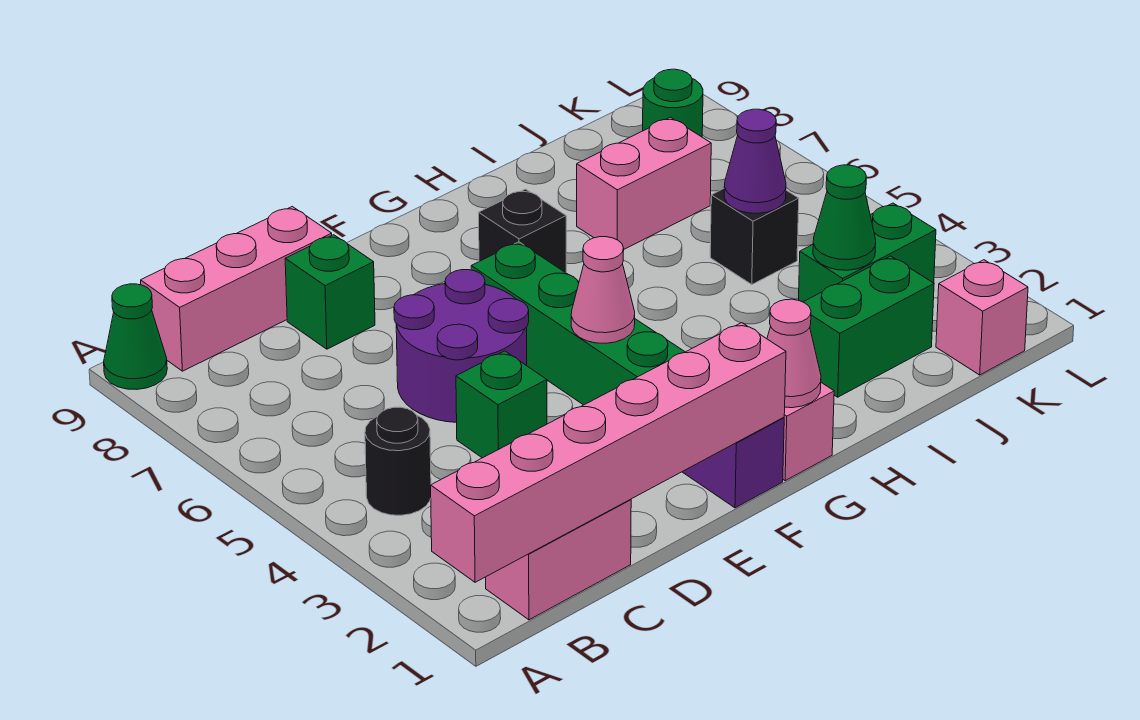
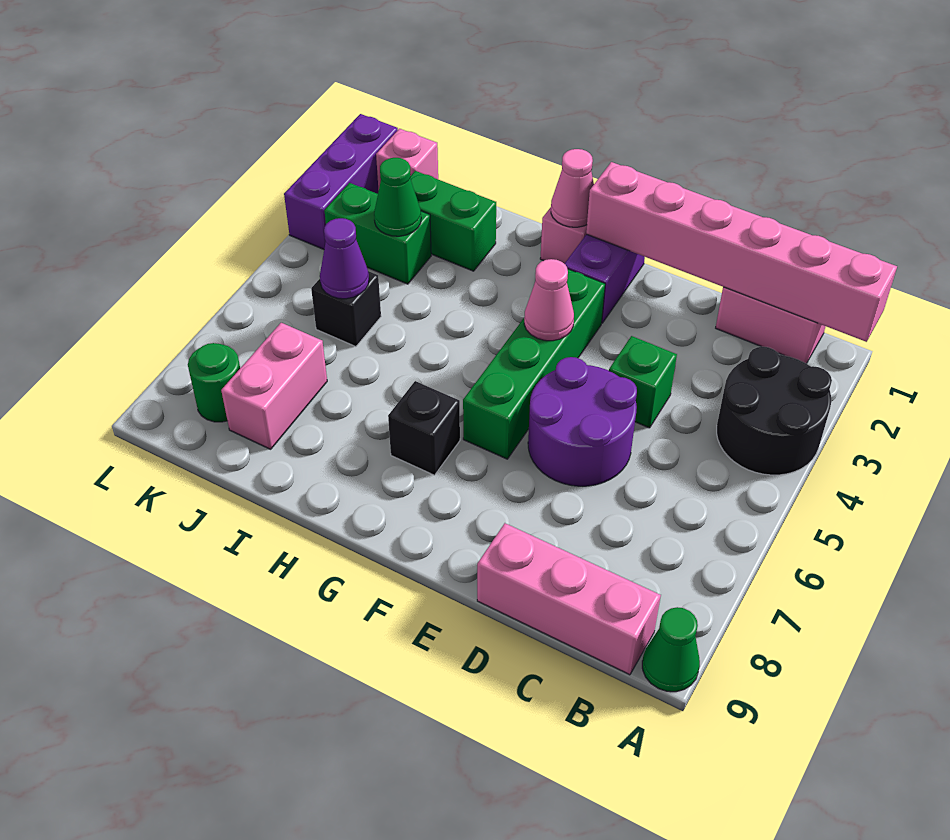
black round brick B4 level 1 -> black round brick A3:B4 level 1
green brick D8 level 1 -> none
pink brick I7:J7 level 1 -> pink brick J7:J8 level 1
none -> purple brick L1:L3 level 1

